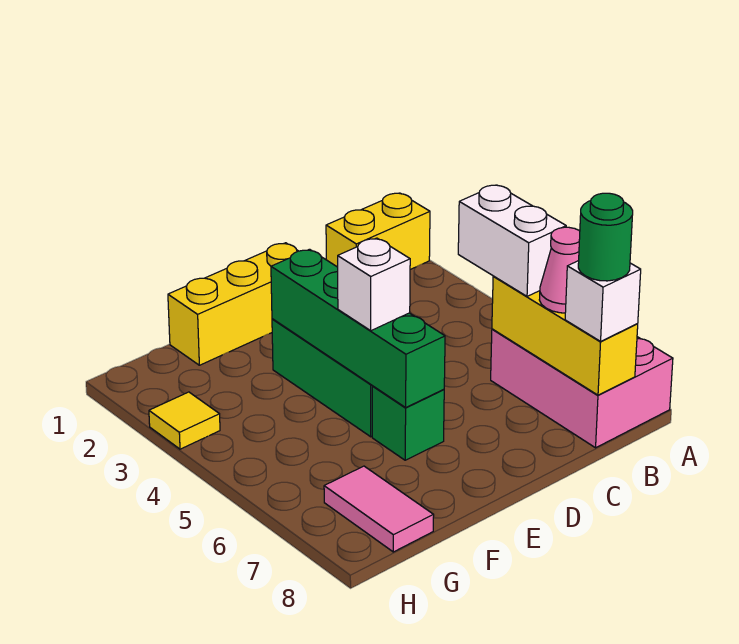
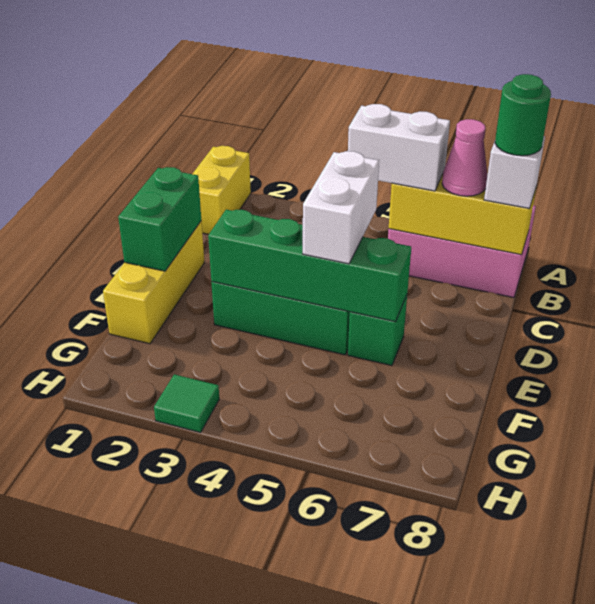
none -> green brick D1:E1 level 2
white brick E5 level 3 -> white brick D5:E5 level 3
pink tile G7:G8 level 1 -> none
yellow tile H3 level 1 -> green tile H3 level 1

